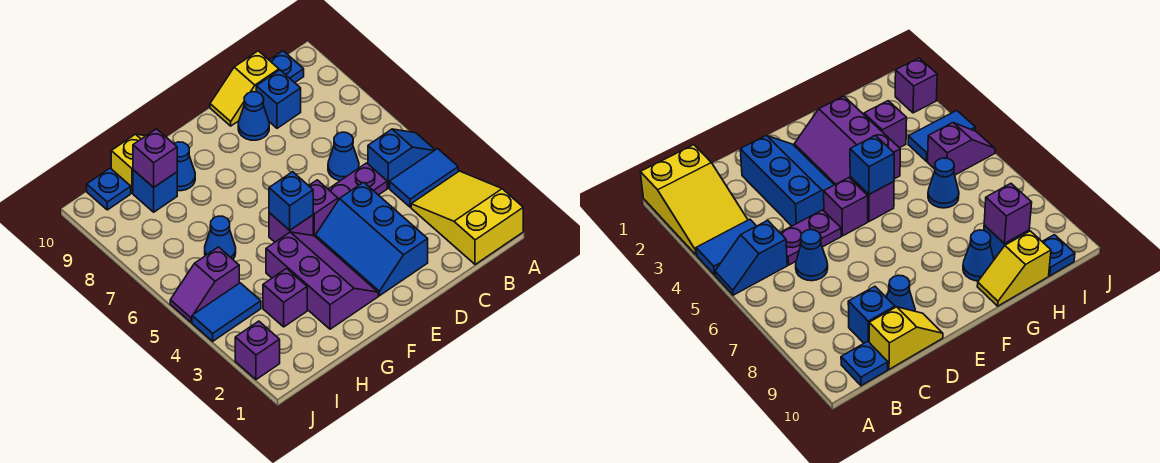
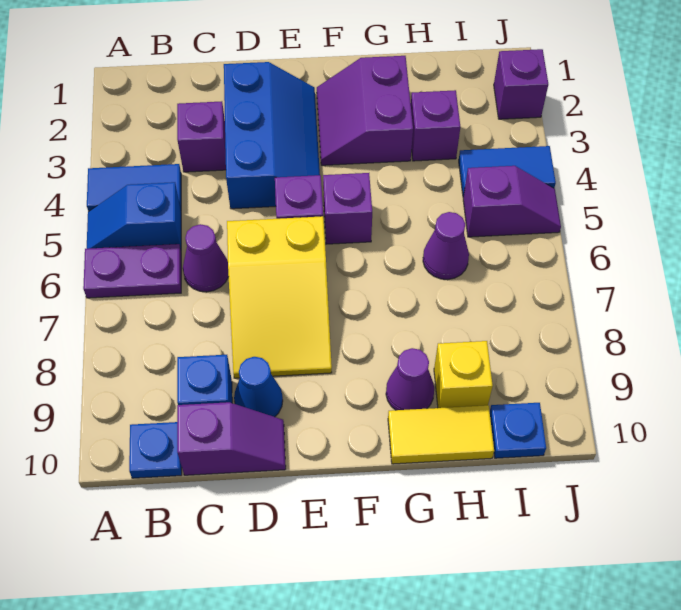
yellow slope A1:B3 level 1 top 1 -> yellow slope D6:E8 level 1 top 6
purple plate C5:D5 level 1 -> purple plate A6:B6 level 1
blue cone C6 level 1 -> purple cone C6 level 1
yellow slope C10:D10 level 1 top C -> purple slope C10:D10 level 1 top C
purple slope F2:G4 level 1 top G -> purple slope F2:G3 level 1 top G
blue brick F5 level 2 -> none
blue cone G9 level 1 -> purple cone G9 level 1
yellow slope G10:H10 level 1 top H -> yellow tile G10:H10 level 1
blue cone H6 level 1 -> purple cone H6 level 1
blue brick H9 level 1 -> yellow brick H9 level 1
purple brick H9 level 2 -> purple brick C3 level 1

